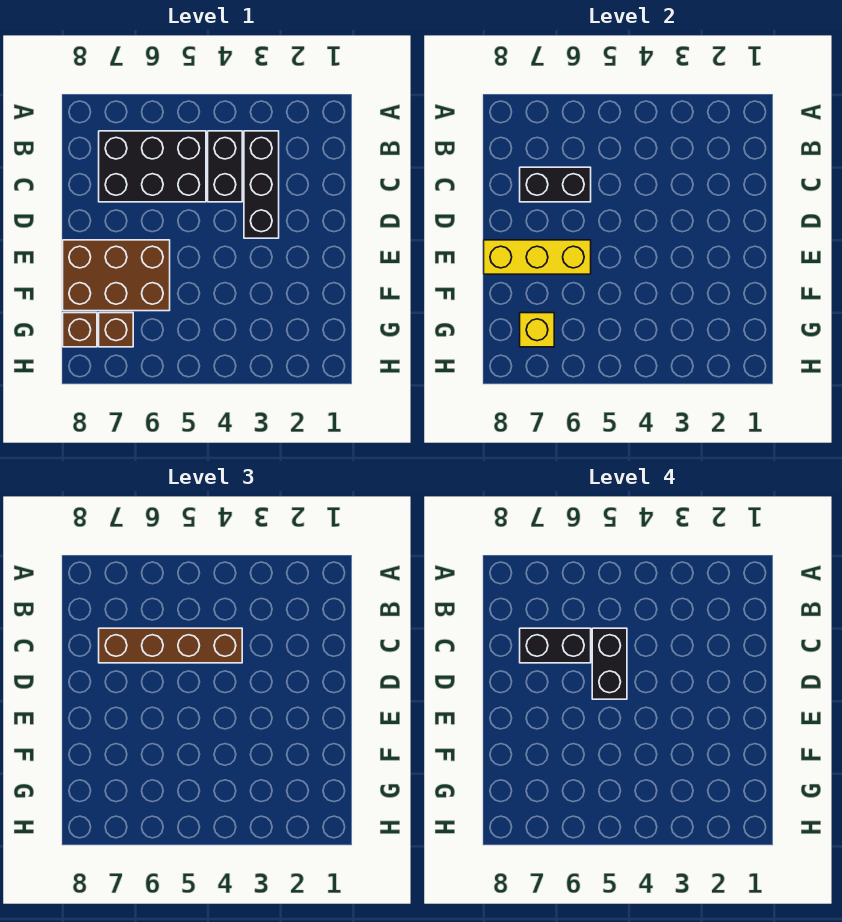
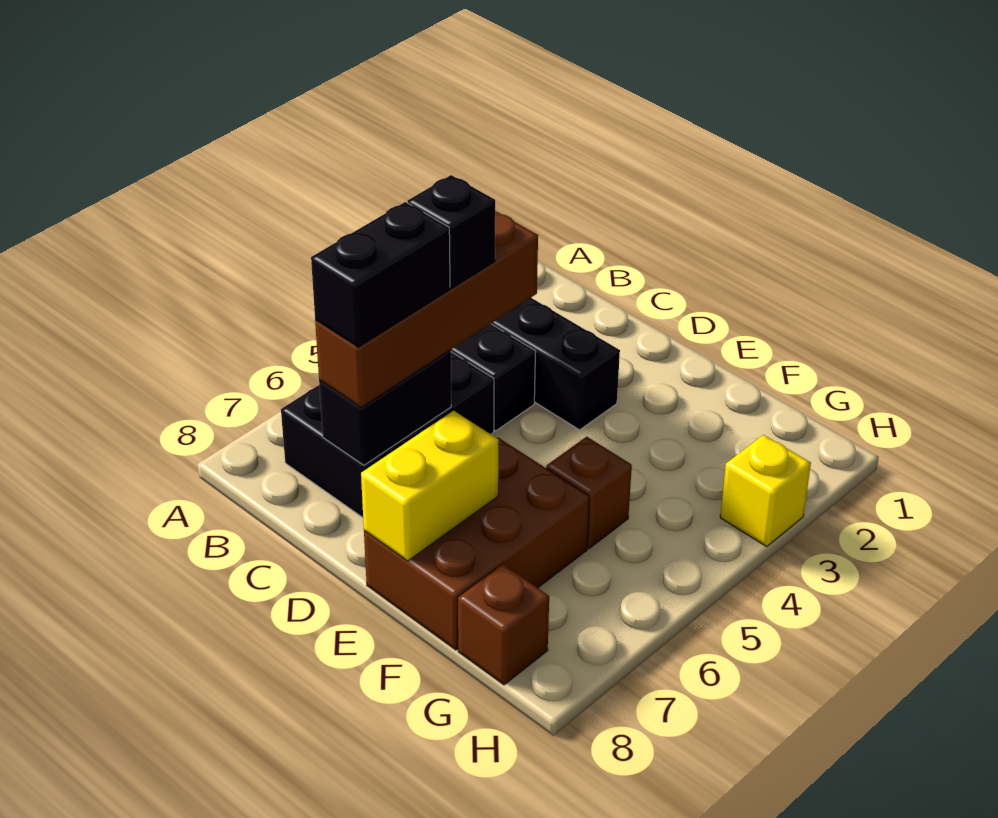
black brick C5:D5 level 4 -> black brick C5 level 4
yellow brick E6:E8 level 2 -> yellow brick E7:E8 level 2
brown brick G7 level 1 -> brown brick F5 level 1
yellow brick G7 level 2 -> yellow brick H3 level 1

